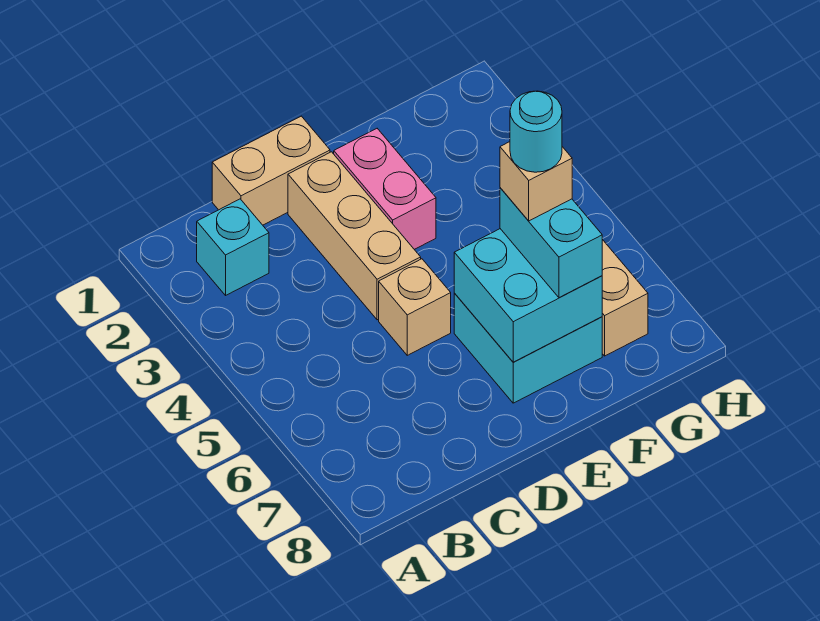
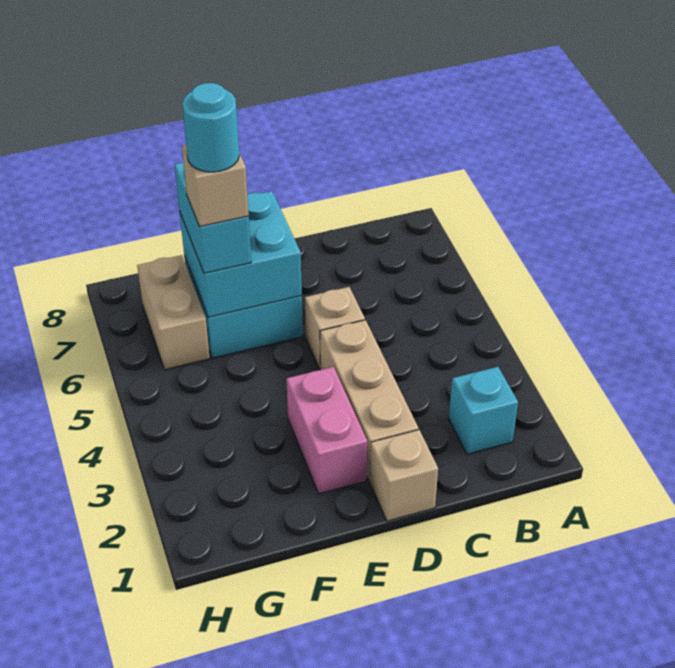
tan brick C1:D1 level 1 -> tan brick D1 level 1

